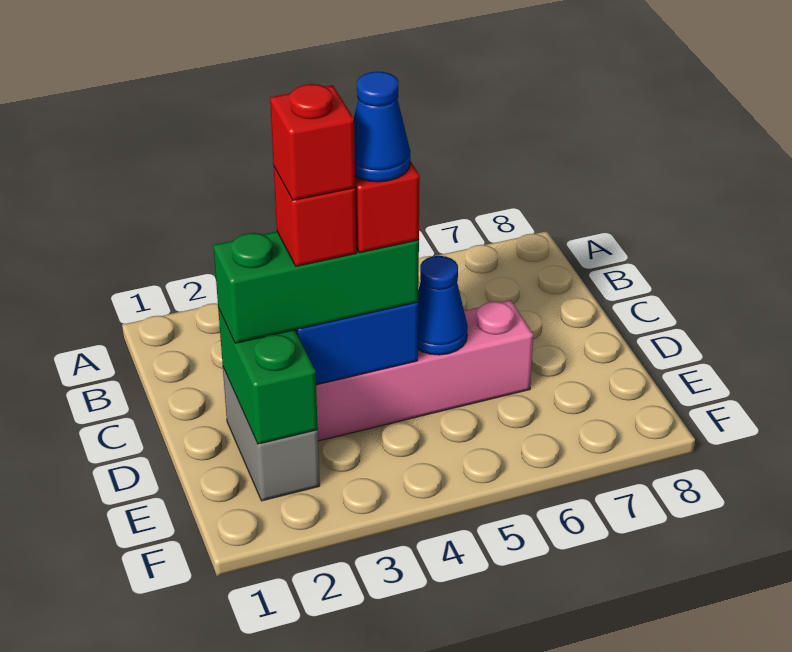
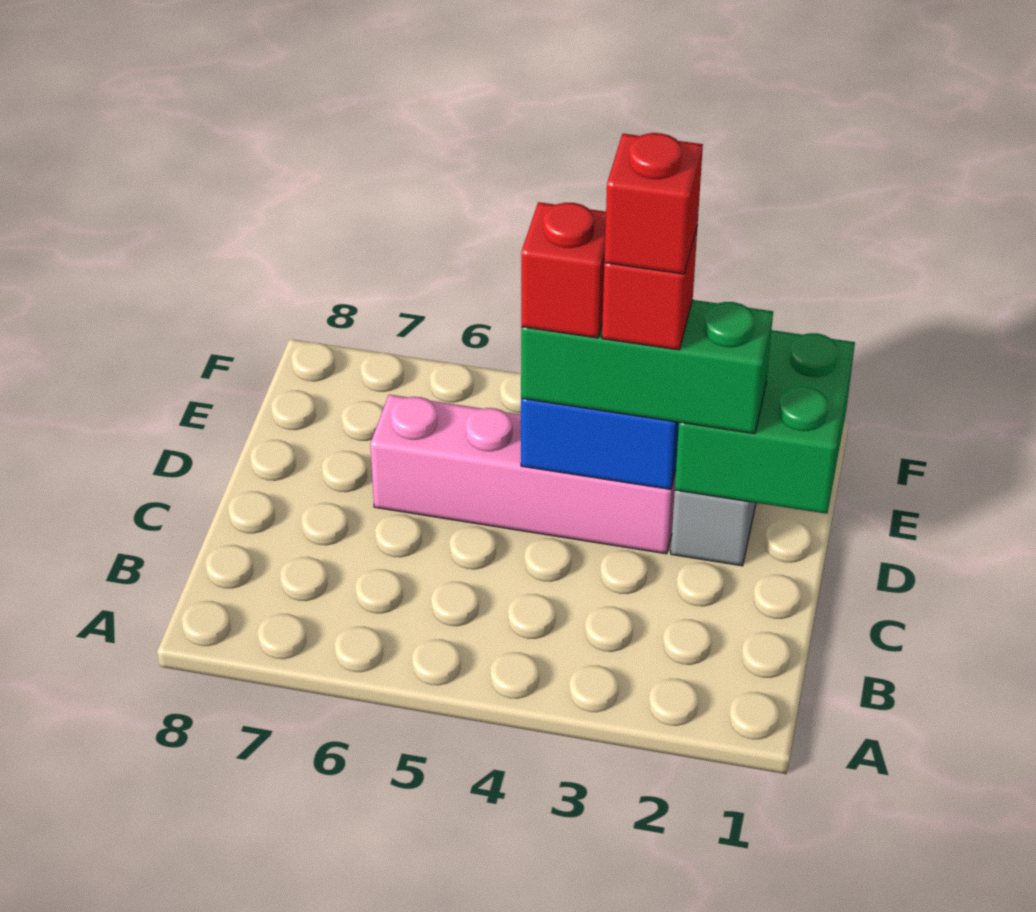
green brick D2:E2 level 2 -> green brick D1:E2 level 2
blue cone D4 level 5 -> none
blue cone D5 level 2 -> none

